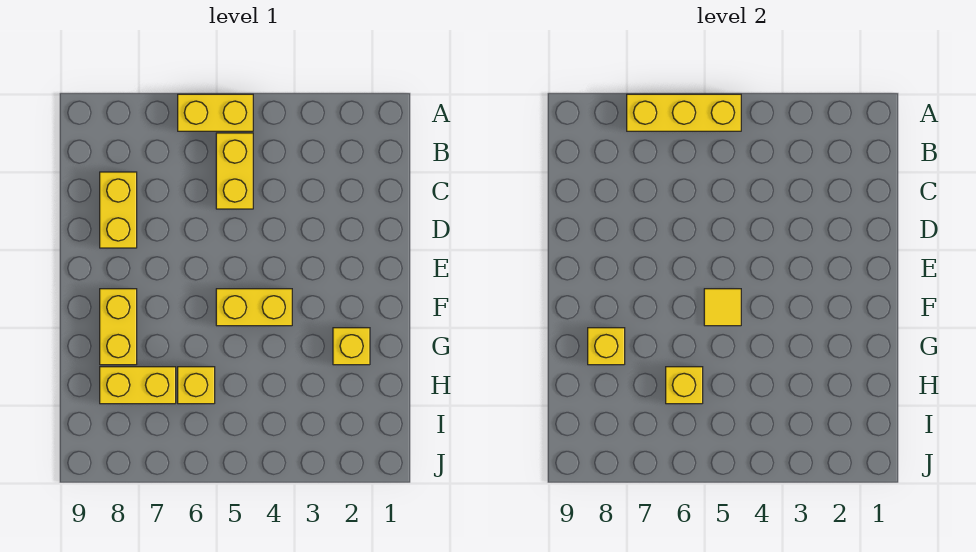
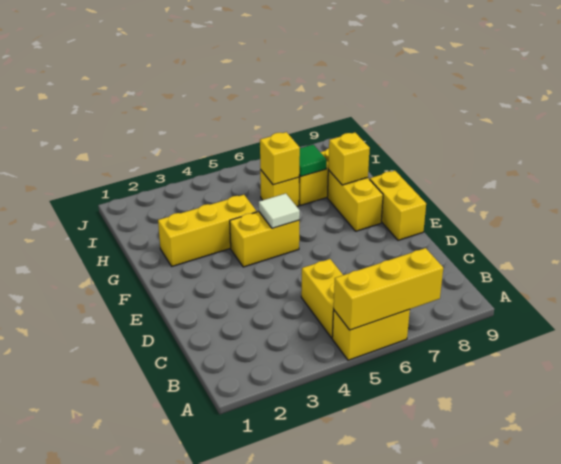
yellow brick C8:D8 level 1 -> yellow brick E9:F9 level 1
yellow tile F5 level 2 -> white tile F5 level 2
yellow brick G2 level 1 -> yellow brick G2:G4 level 1
none -> green tile H7 level 2

